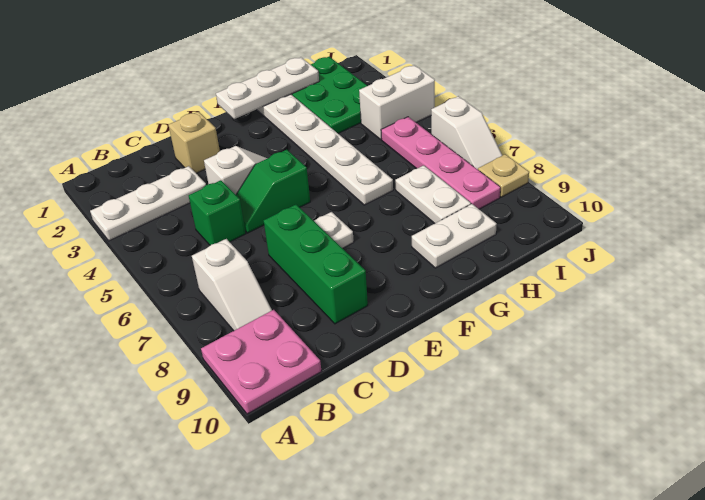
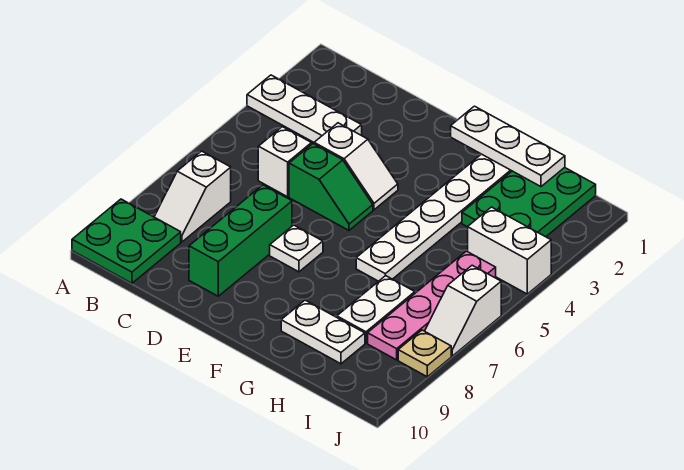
pink plate A9:B10 level 1 -> green plate A9:B10 level 1
green brick C5 level 1 -> white brick C5 level 1
tan brick D2 level 1 -> none
green slope D5:E5 level 1 top E -> green slope D5:E5 level 1 top D

